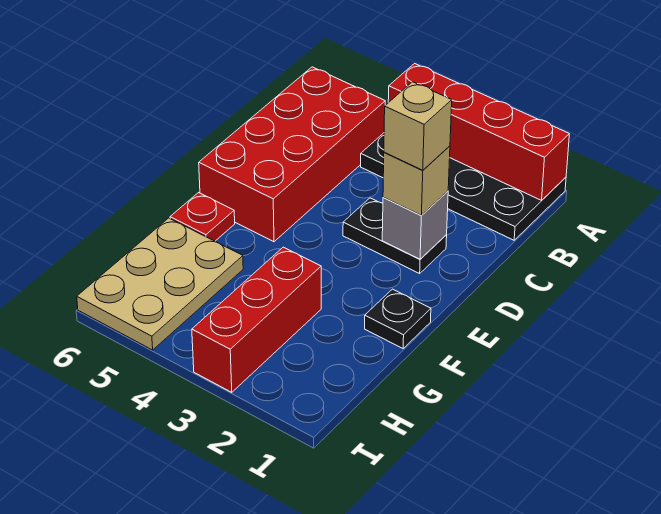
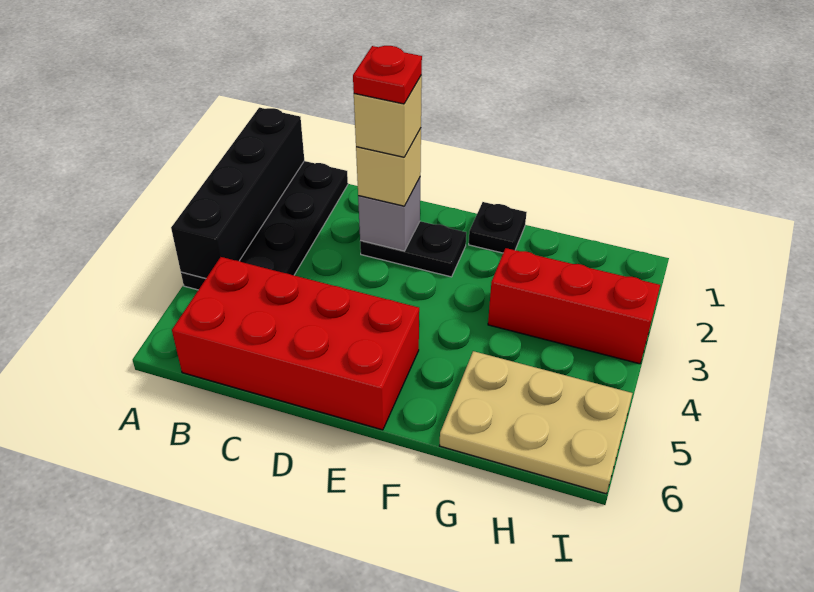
red brick A1:A4 level 2 -> black brick A1:A4 level 2
black plate D2:D3 level 1 -> black plate D2:E2 level 1
red plate F6 level 1 -> red plate D2 level 5

